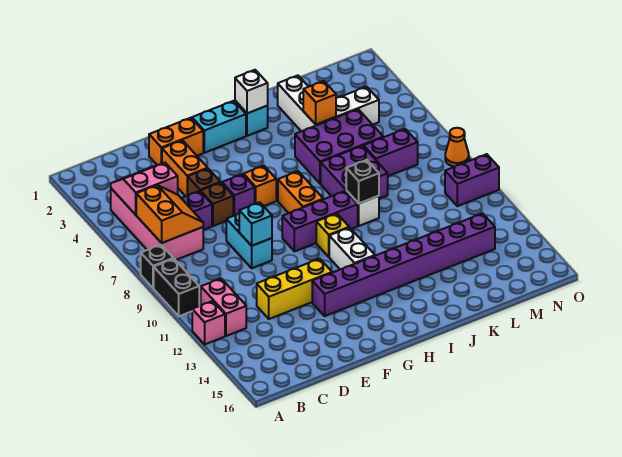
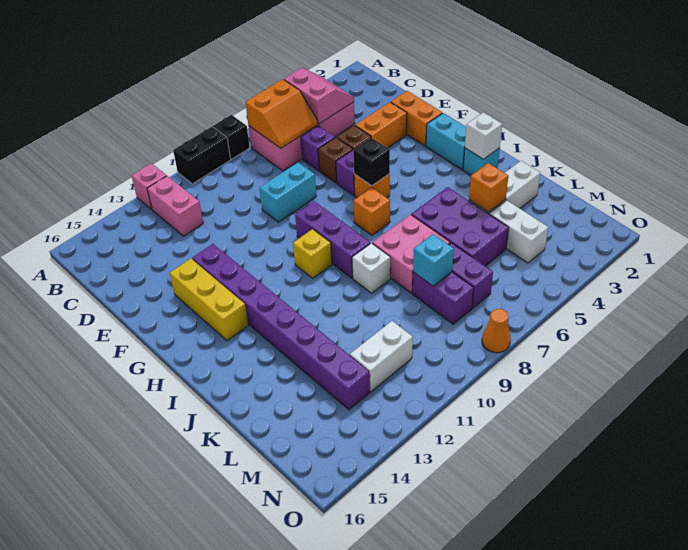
pink brick B11:B12 level 1 -> pink brick B12:C12 level 1
yellow brick D12:F12 level 1 -> yellow brick F14:H14 level 1
cyan brick E9 level 2 -> cyan brick L8 level 2
orange brick H7:H8 level 1 -> orange brick H7 level 1
white brick H11:H12 level 1 -> white brick M11:M12 level 1
purple brick J7:K8 level 1 -> pink brick J7:K8 level 1
black brick J9 level 2 -> black brick G6 level 2
purple brick N10:O10 level 1 -> purple brick L8:M8 level 1

